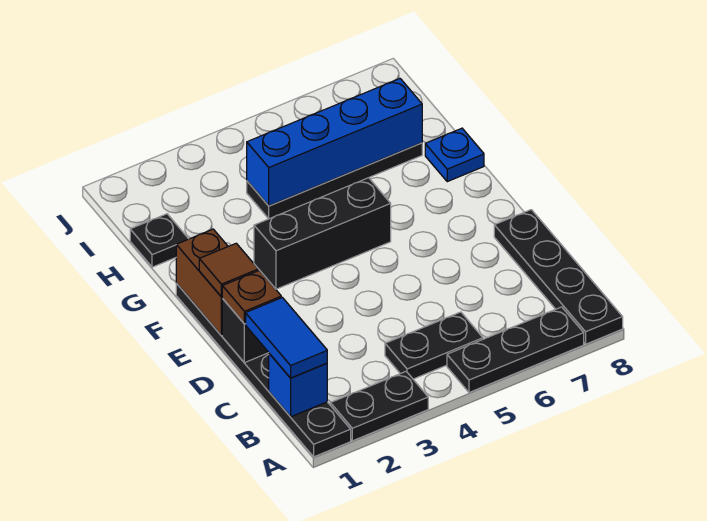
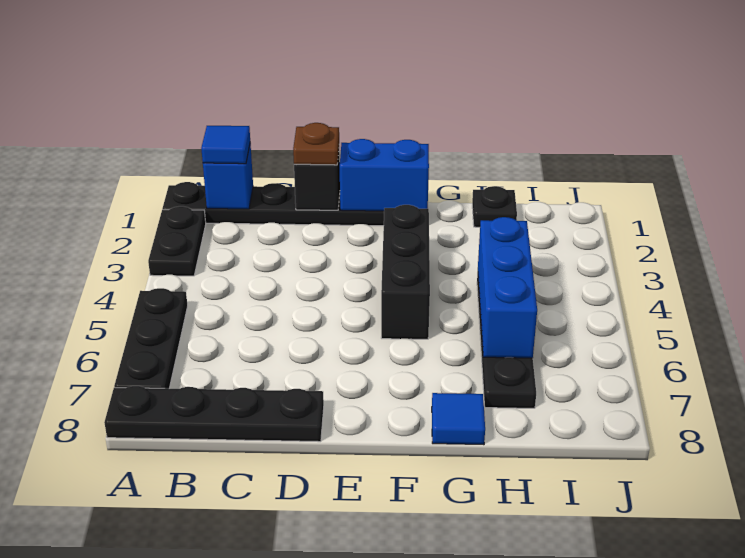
blue tile B1:C1 level 3 -> blue tile B1 level 3
black plate B4:B5 level 1 -> none
brown brick E1:F1 level 2 -> blue brick E1:F1 level 2
brown tile E1 level 3 -> none
blue plate G8 level 1 -> blue tile G8 level 1
blue brick H4:H7 level 2 -> blue brick H4:H6 level 2

